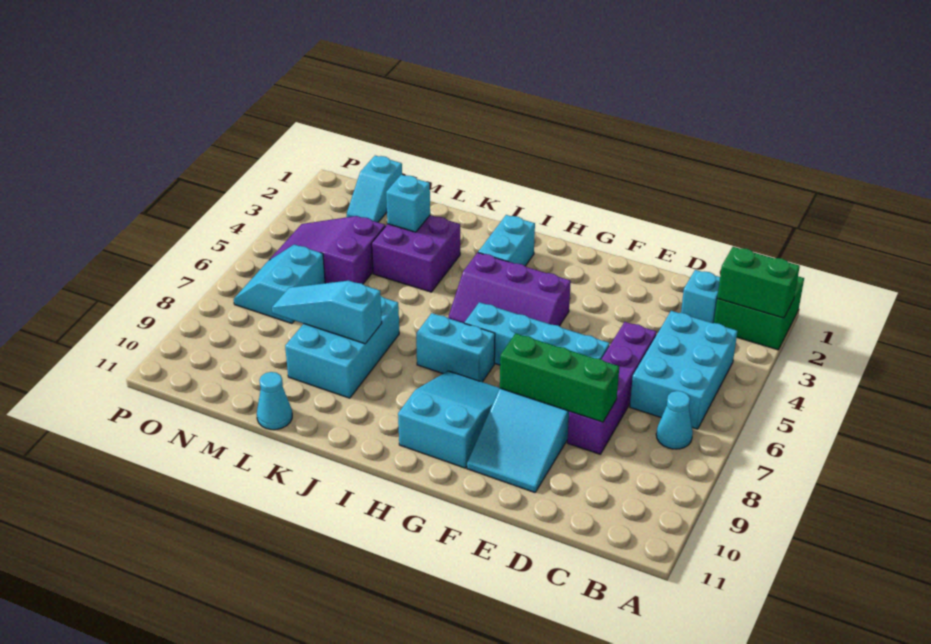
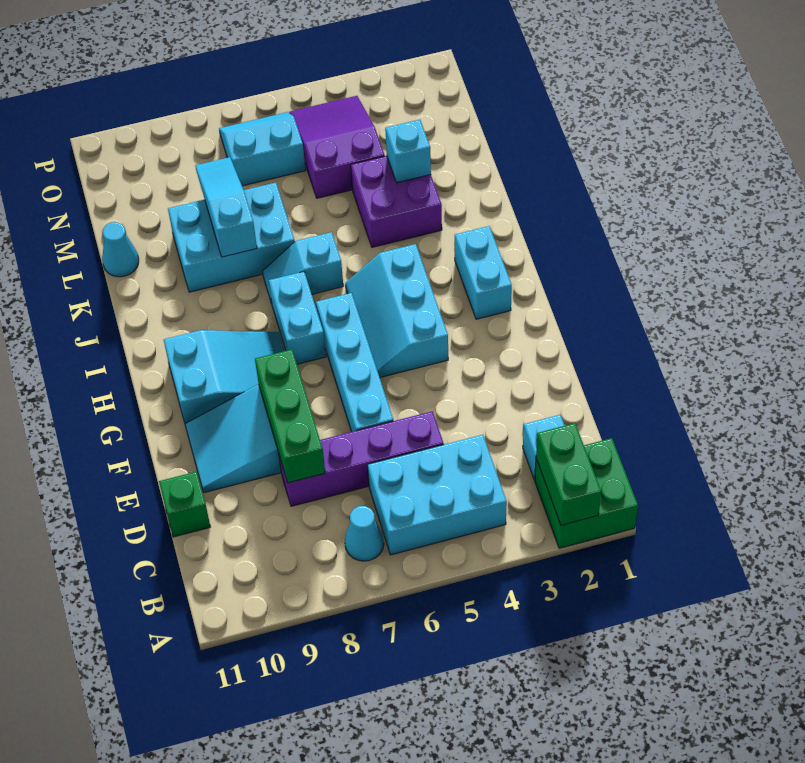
none -> green brick D11 level 1
purple slope G4:I5 level 1 top 4 -> cyan slope G4:I5 level 1 top 4
cyan brick I2:I3 level 1 -> cyan brick H2:I2 level 1
cyan slope N1:N2 level 1 top 1 -> cyan slope J6:J7 level 1 top 6

